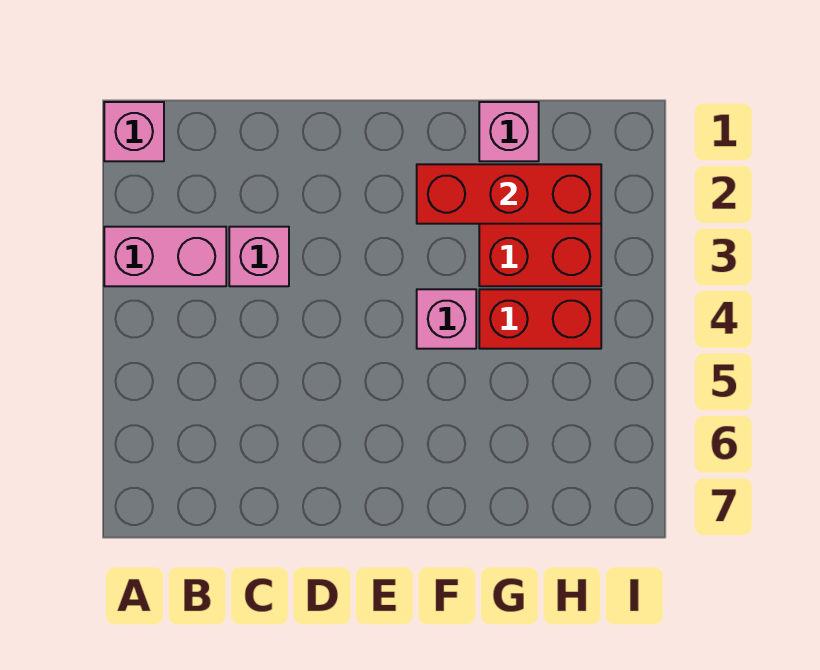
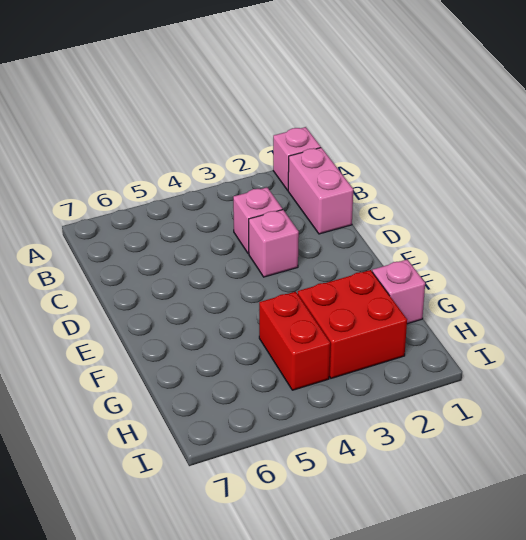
pink brick A3:B3 level 1 -> pink brick B1:C1 level 1
red brick F2:H2 level 2 -> none
pink brick F4 level 1 -> pink brick D3 level 1

